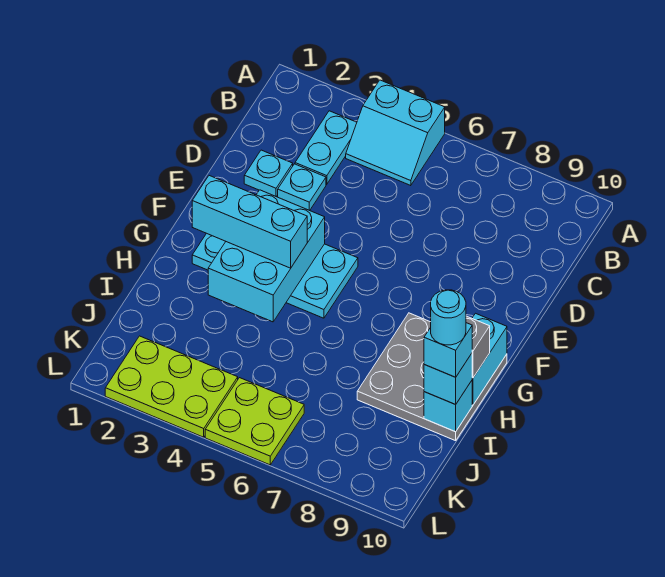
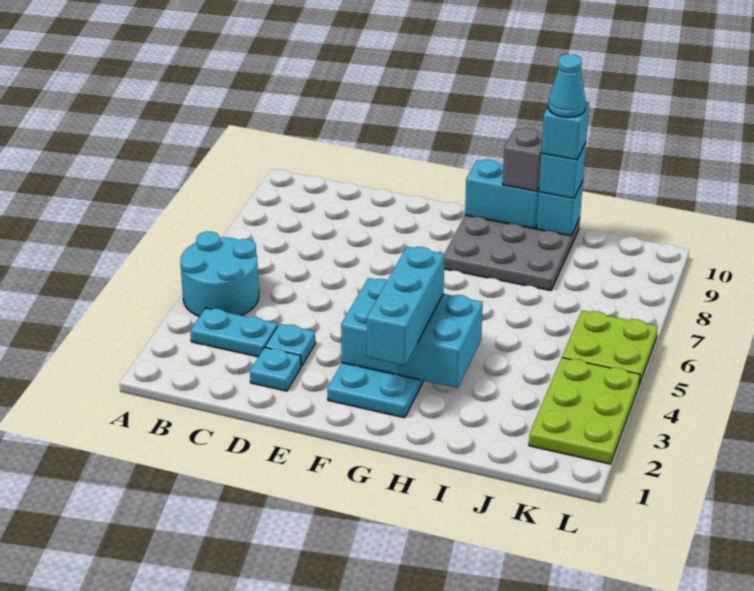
cyan slope A4:B5 level 1 top A -> cyan round brick A4:B5 level 1
cyan round brick I10 level 5 -> cyan cone I10 level 5

